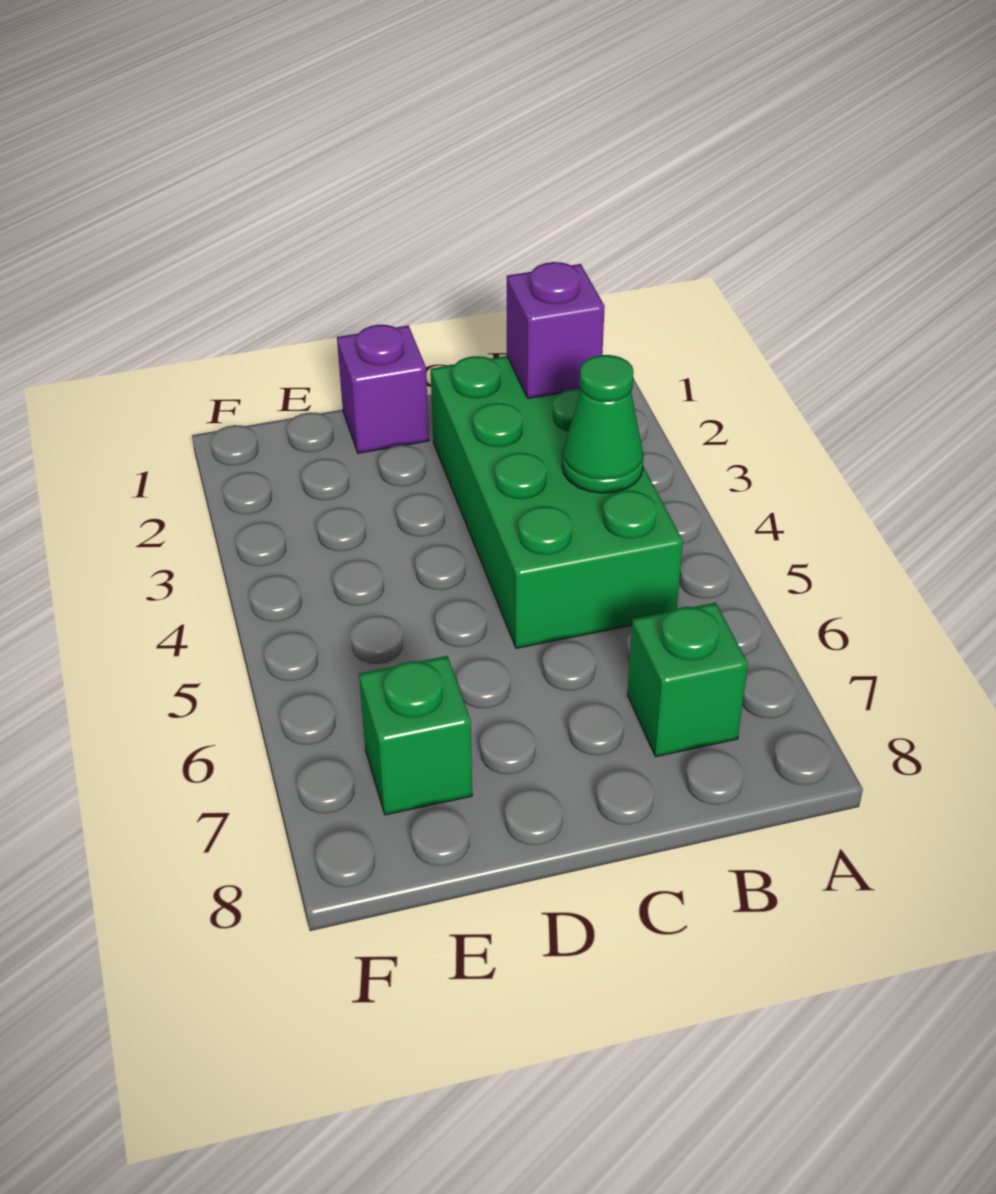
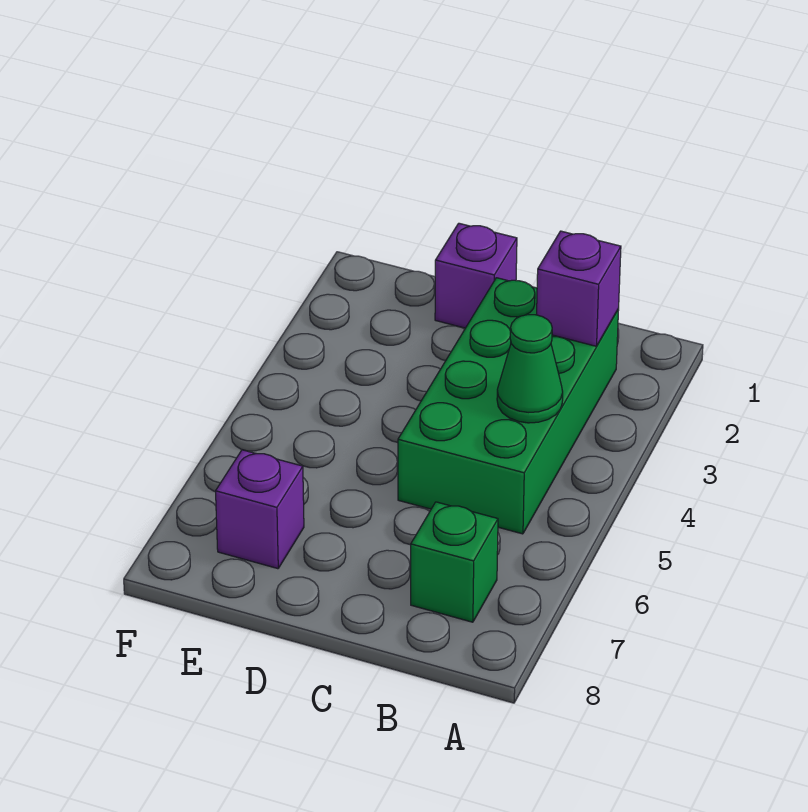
green brick E7 level 1 -> purple brick E7 level 1

